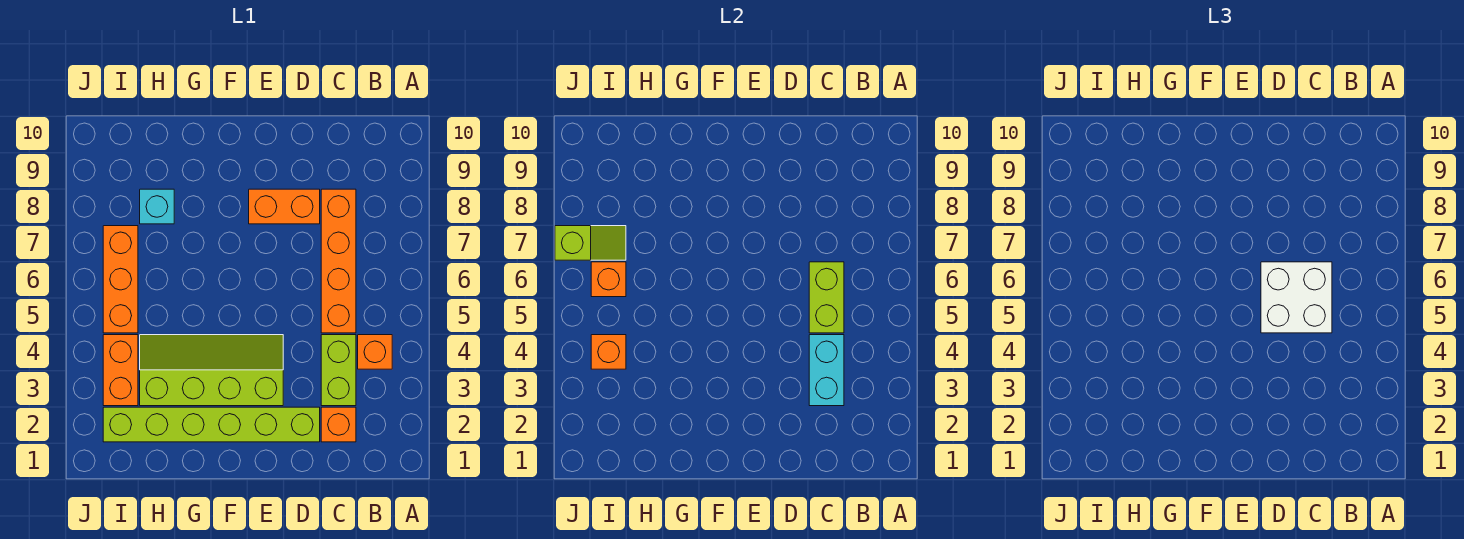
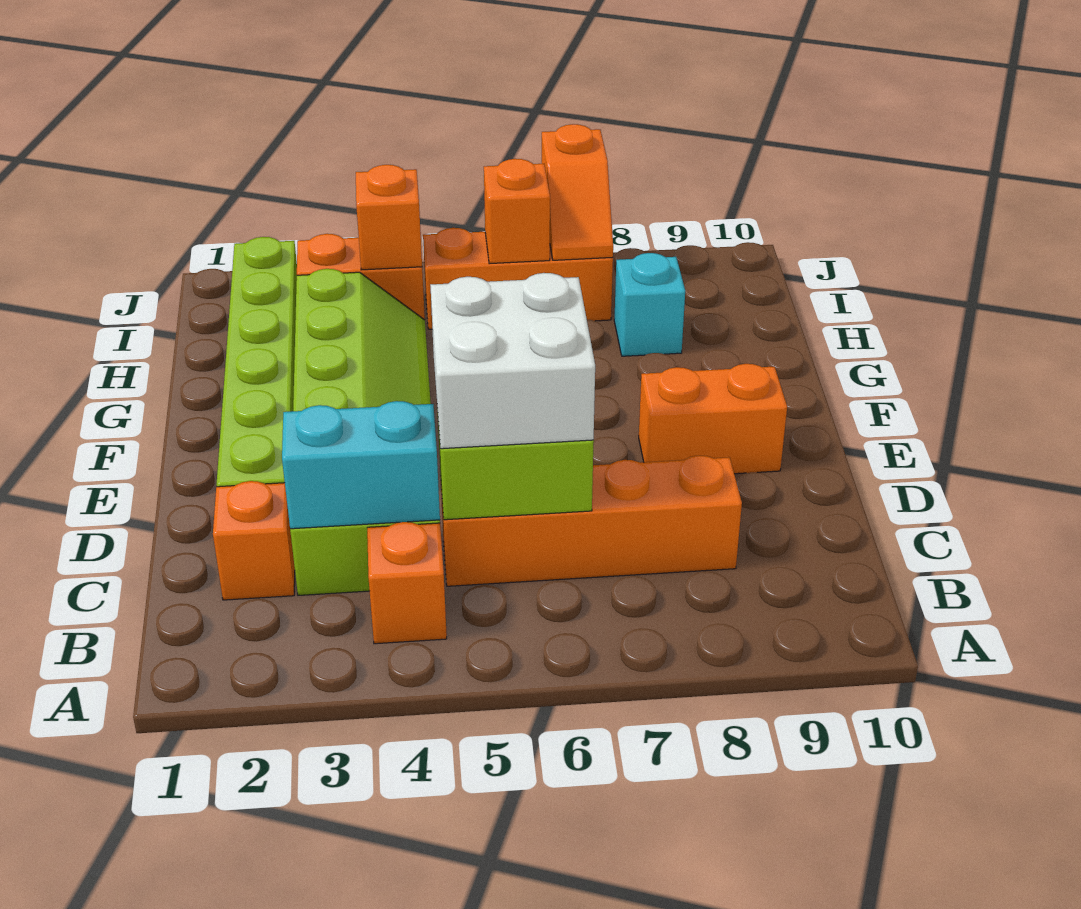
orange brick D8:E8 level 1 -> orange brick E8:E9 level 1
lime slope I7:J7 level 2 top J -> orange slope I7:J7 level 2 top J

